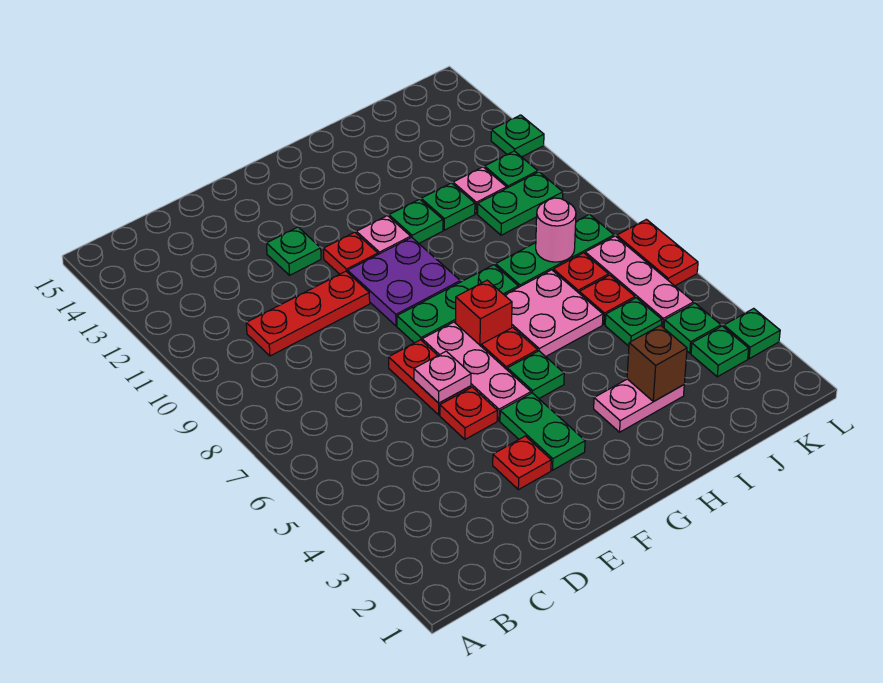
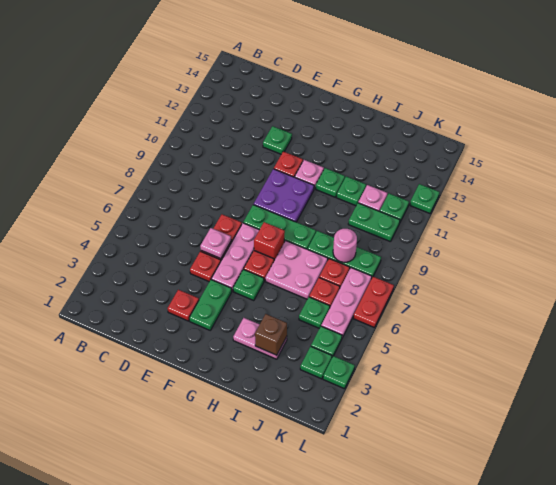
red plate C10:E10 level 1 -> none

